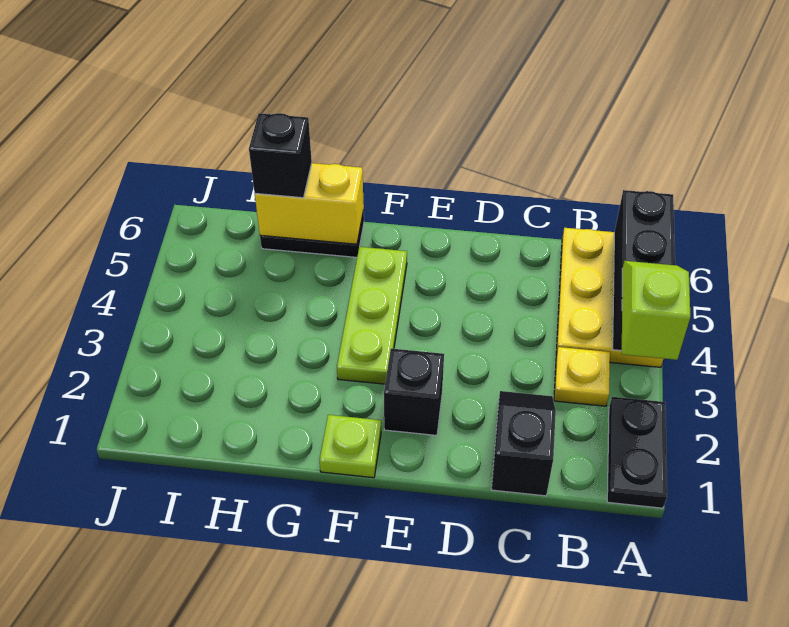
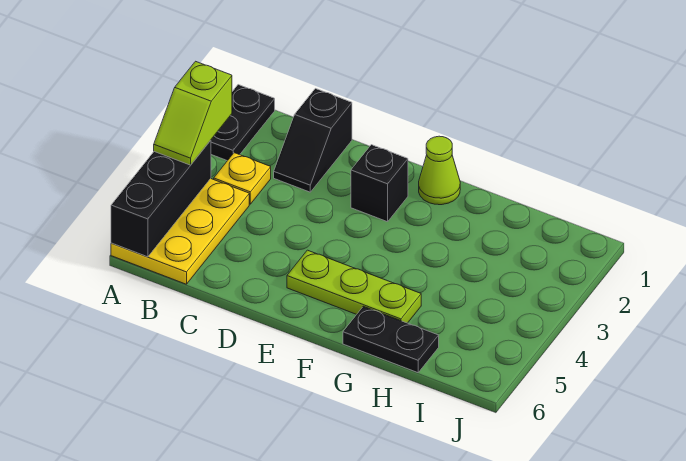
lime plate F1 level 1 -> lime cone F1 level 1
lime plate F3:F5 level 1 -> lime plate E5:G5 level 1
yellow brick G6:H6 level 2 -> none
black brick H6 level 3 -> none

